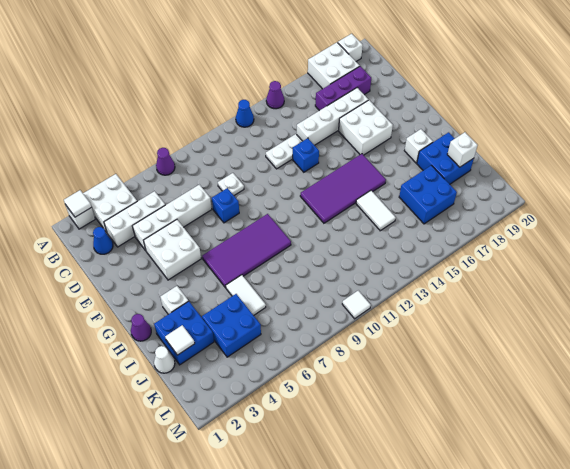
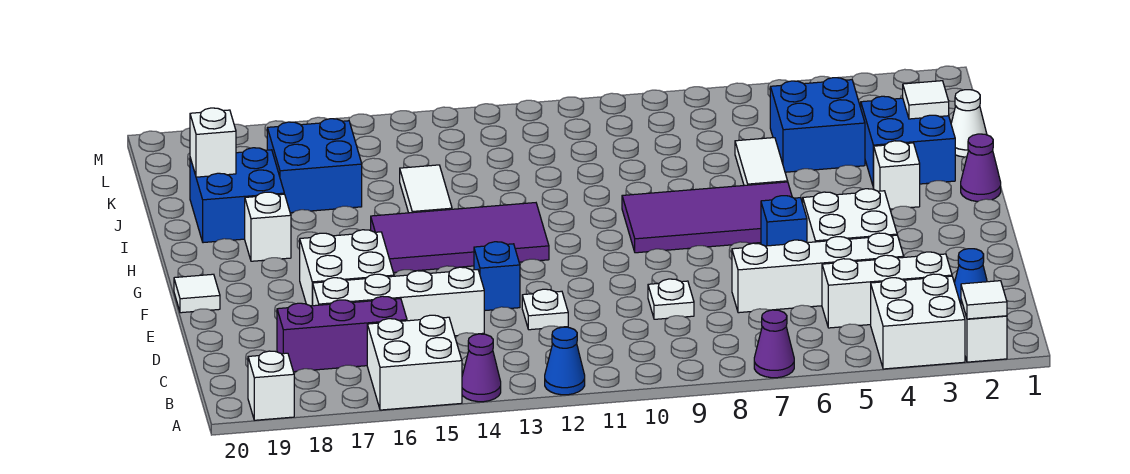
white brick A17:B18 level 1 -> white brick A15:B16 level 1
white plate D12:D13 level 1 -> white plate D12 level 1
blue brick E8 level 1 -> blue brick F6 level 1
white tile M10 level 1 -> white tile F20 level 1

